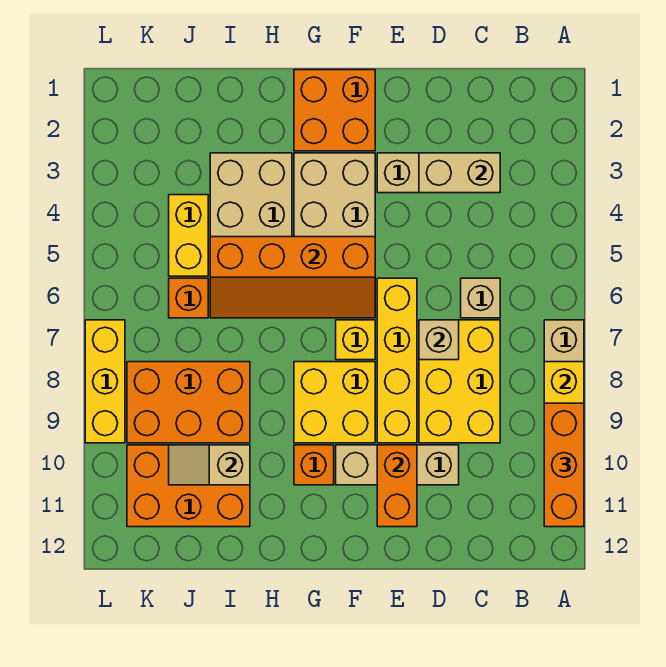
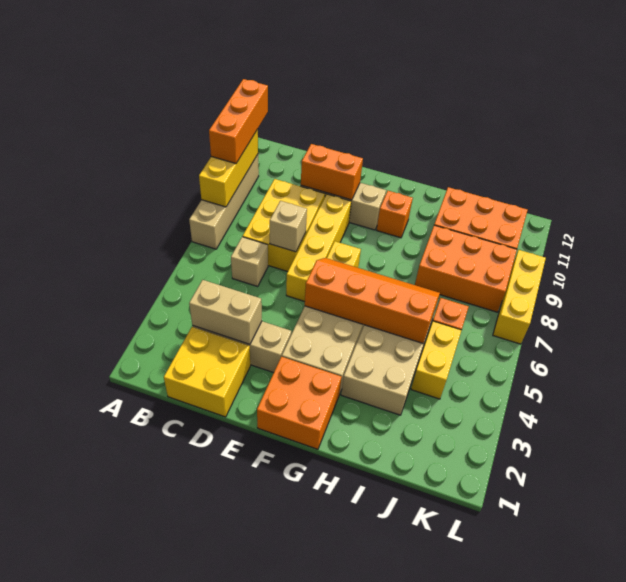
orange brick E10:E11 level 2 -> orange brick D10:E10 level 2
yellow brick F8:G9 level 1 -> yellow brick C1:D2 level 1
tan slope I10:J10 level 2 top I -> none

